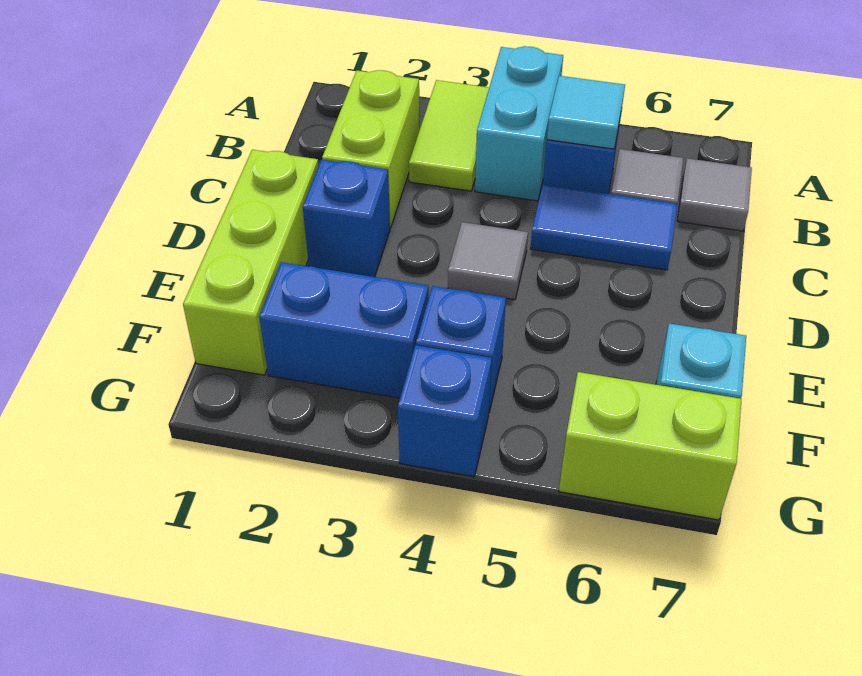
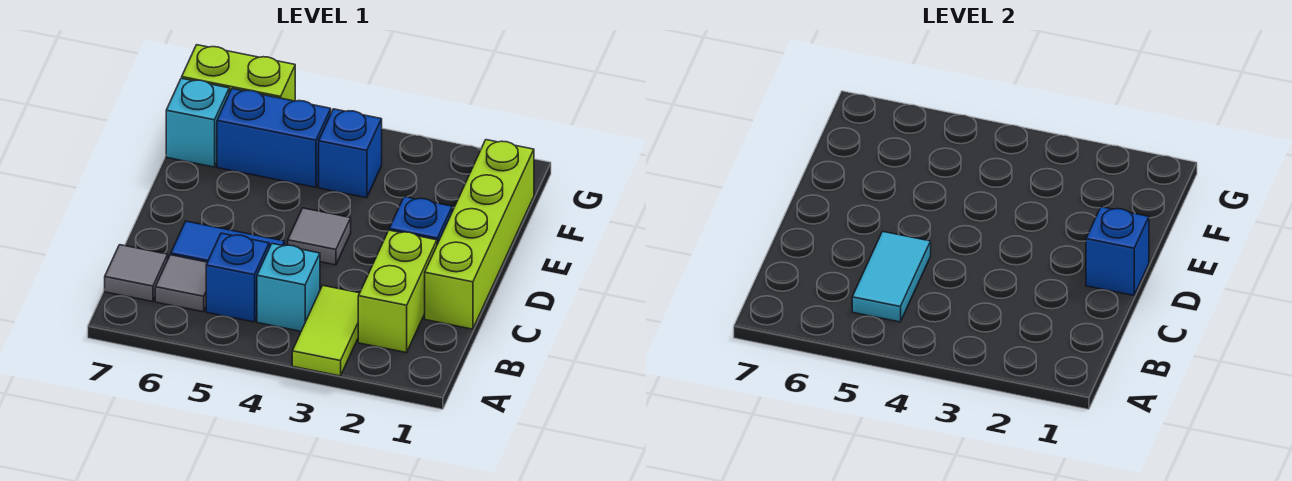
cyan brick A4:B4 level 1 -> cyan brick B4 level 1
cyan tile B5 level 2 -> cyan tile B5:C5 level 2
lime brick D1:F1 level 1 -> lime brick C1:F1 level 1
blue brick F2:F3 level 1 -> blue brick F5:F6 level 1
blue brick G4 level 1 -> blue brick D1 level 2

